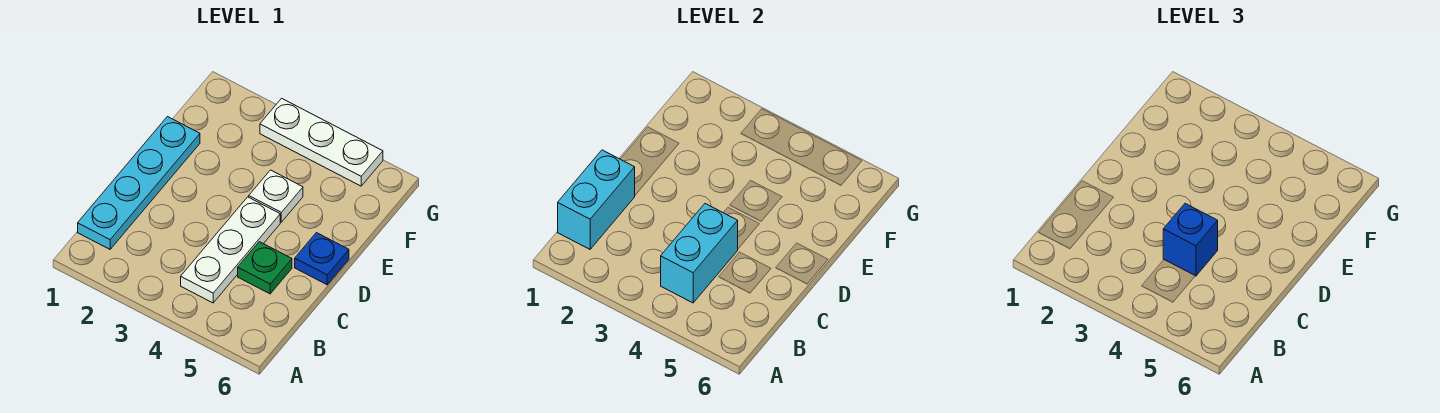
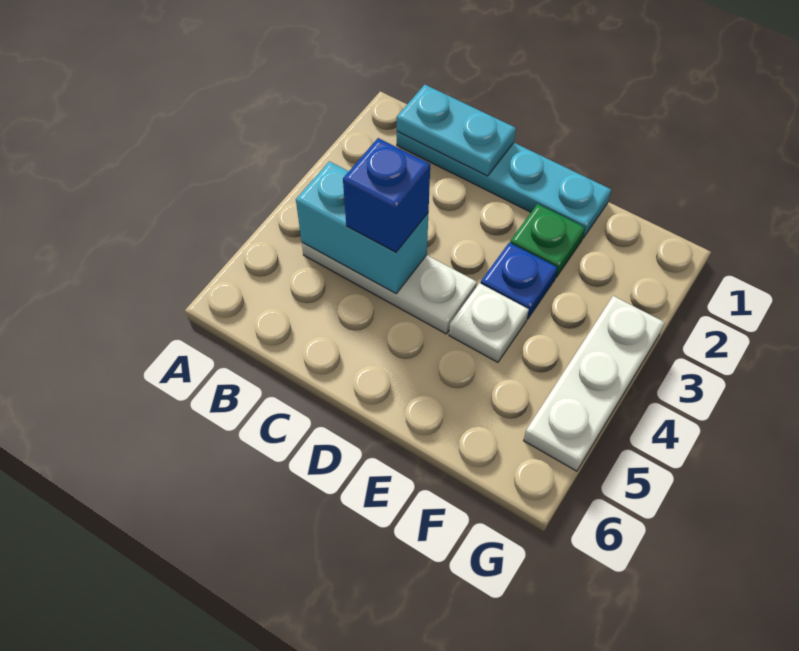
cyan brick B1:C1 level 2 -> cyan plate B1:C1 level 2
green plate C5 level 1 -> green plate E2 level 1
blue plate D6 level 1 -> blue plate E3 level 1

